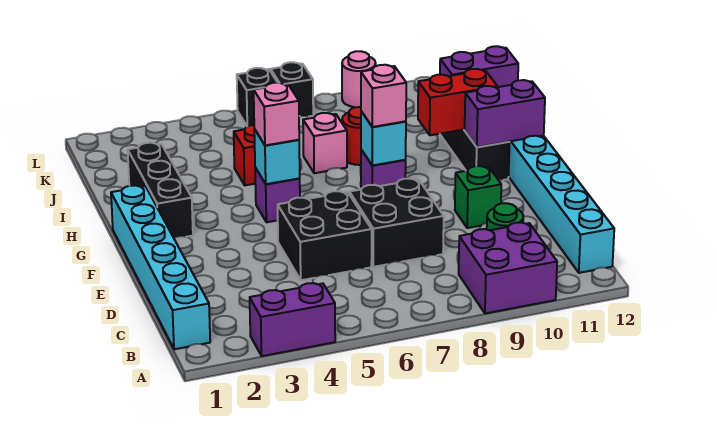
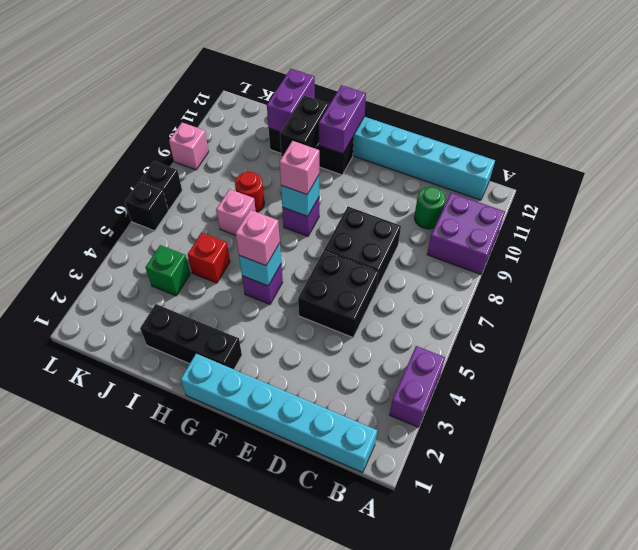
green brick E10 level 1 -> green brick J4 level 1
red brick H10:H11 level 2 -> black brick H10:H11 level 2
pink round brick L9 level 1 -> pink brick L9 level 1

